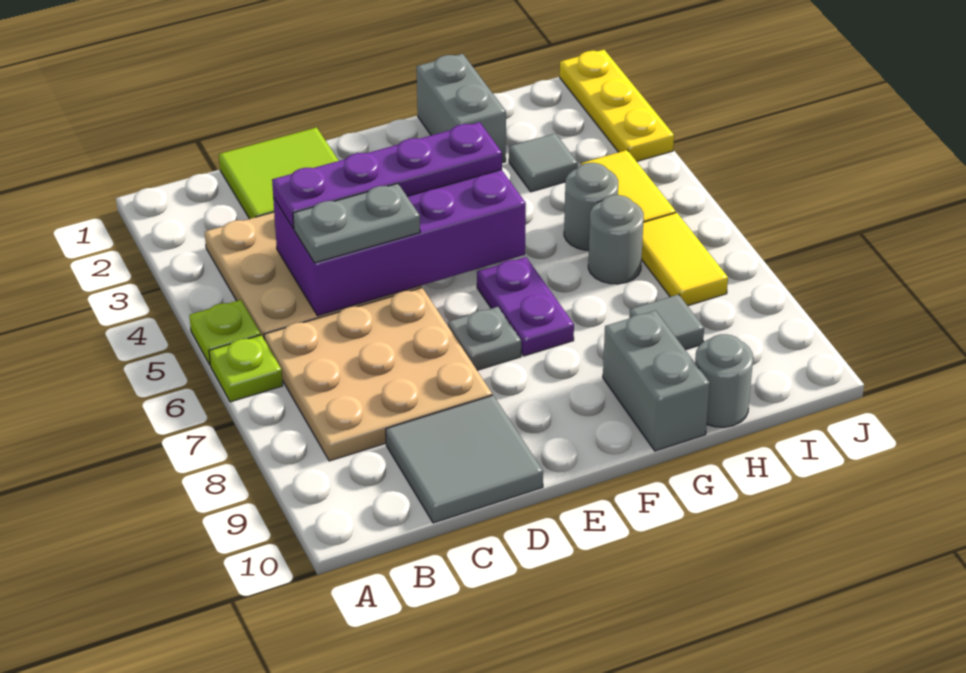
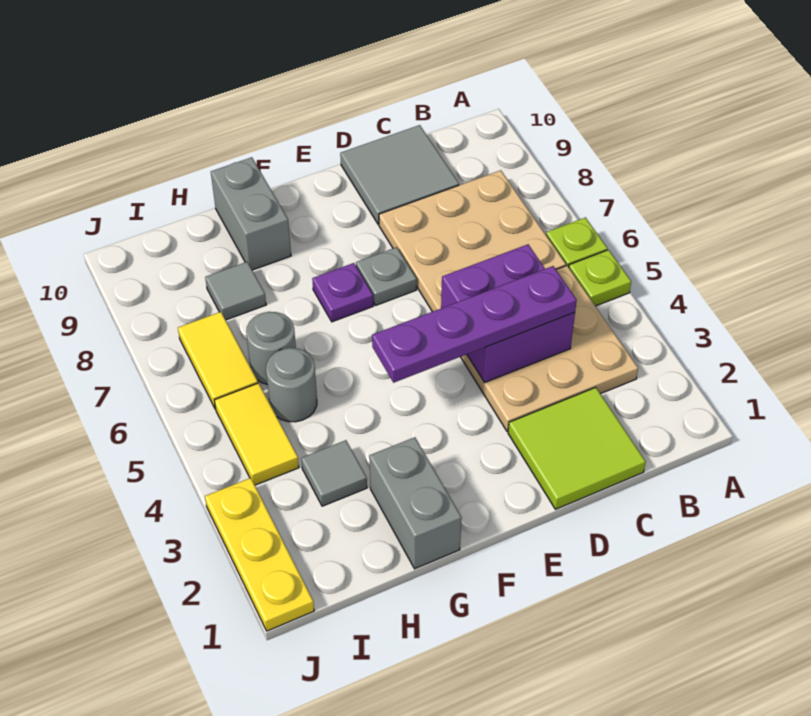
purple brick C4:F5 level 2 -> purple brick C4:D5 level 2
grey plate C5:D5 level 3 -> none
purple plate F6:F7 level 1 -> purple plate F7 level 1
grey round brick H10 level 1 -> none

